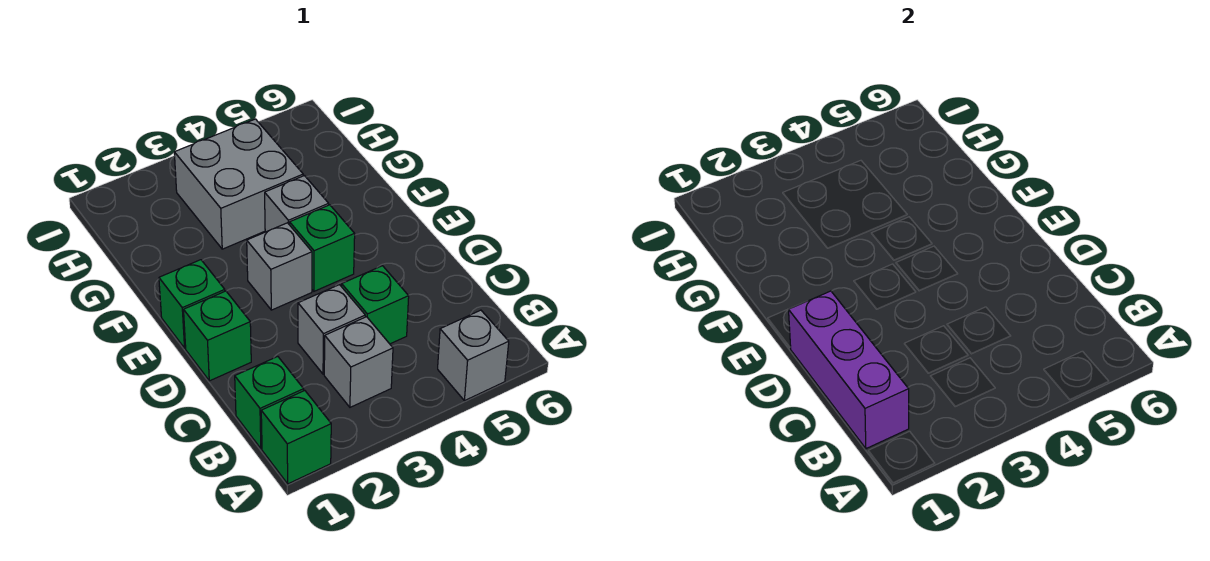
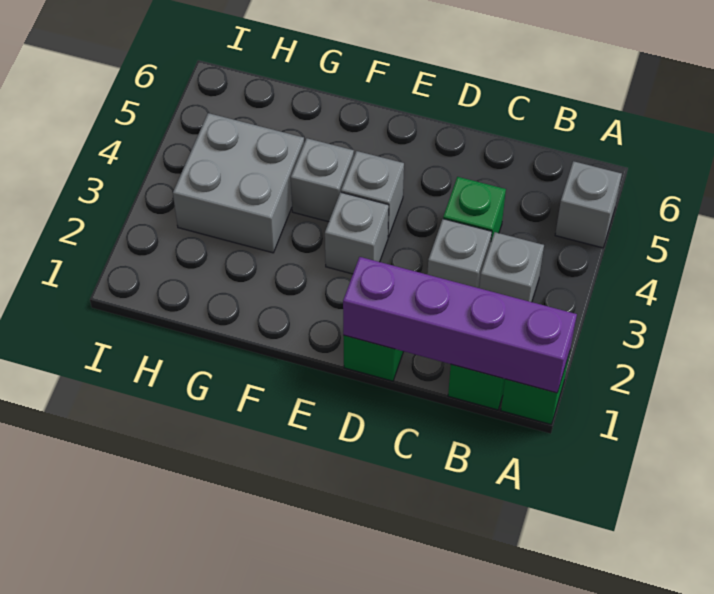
purple brick B1:D1 level 2 -> purple brick A1:D1 level 2
green brick E1 level 1 -> none
green brick E4 level 1 -> grey brick E4 level 1

